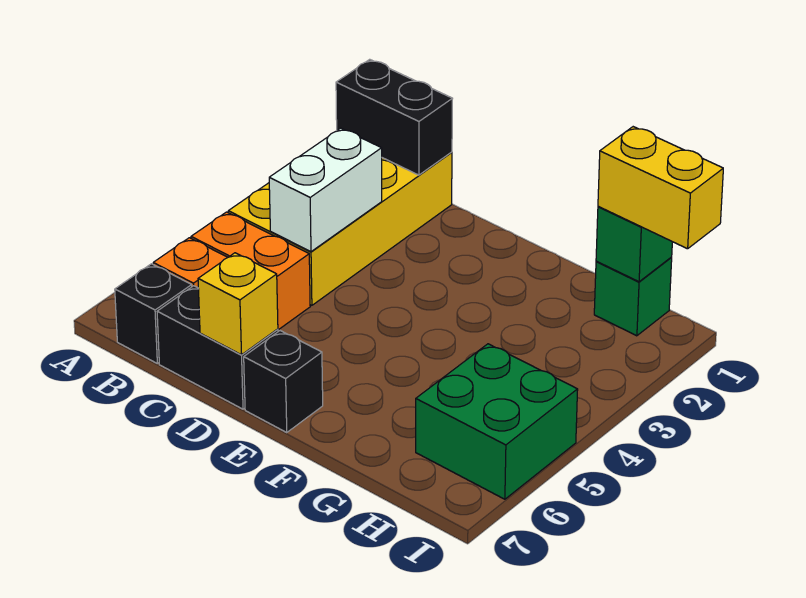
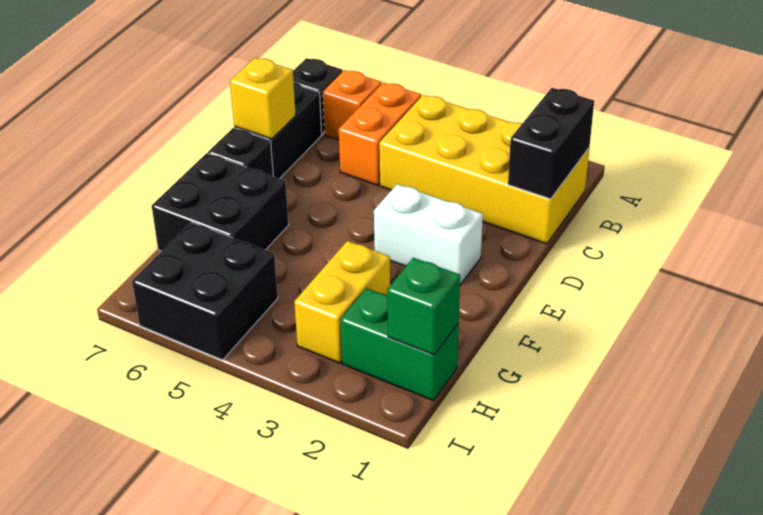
white brick C3:C4 level 2 -> white brick E2:E3 level 1
none -> black brick F6:G7 level 1
green brick H1 level 1 -> green brick H1:H2 level 1
yellow brick H1:I1 level 3 -> yellow brick G3:H3 level 1
green brick H5:I6 level 1 -> black brick H5:I6 level 1

